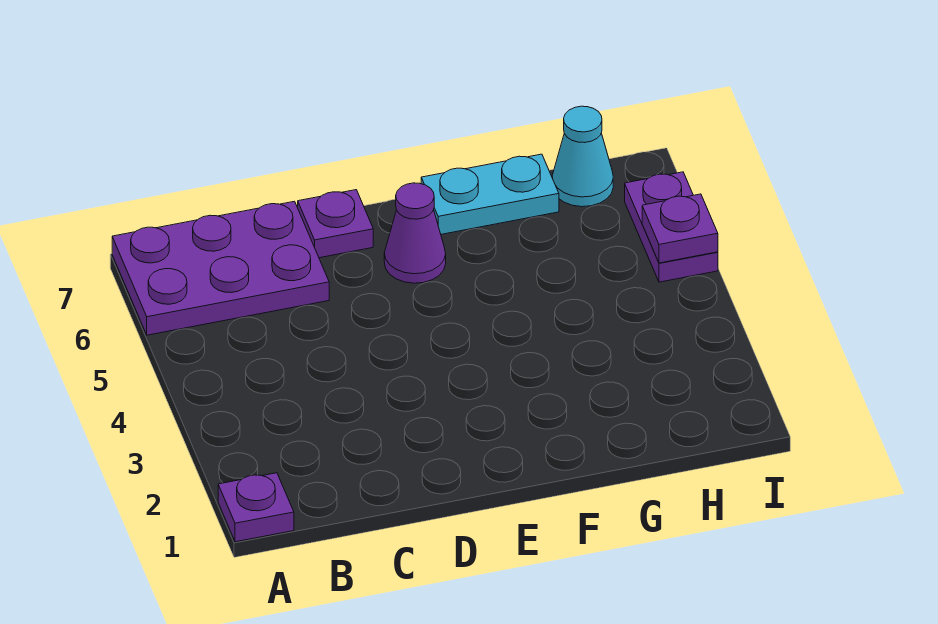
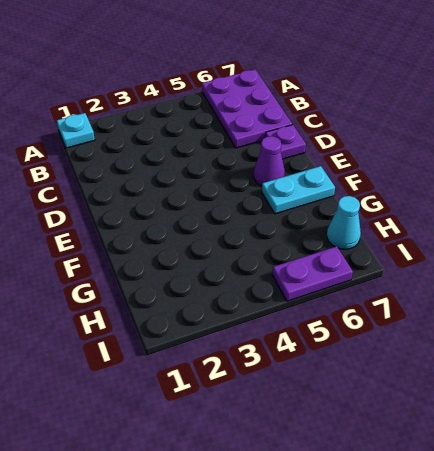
purple plate A1 level 1 -> cyan plate A1 level 1
cyan plate F7:G7 level 1 -> cyan plate F6:F7 level 1
purple plate I5 level 2 -> none

